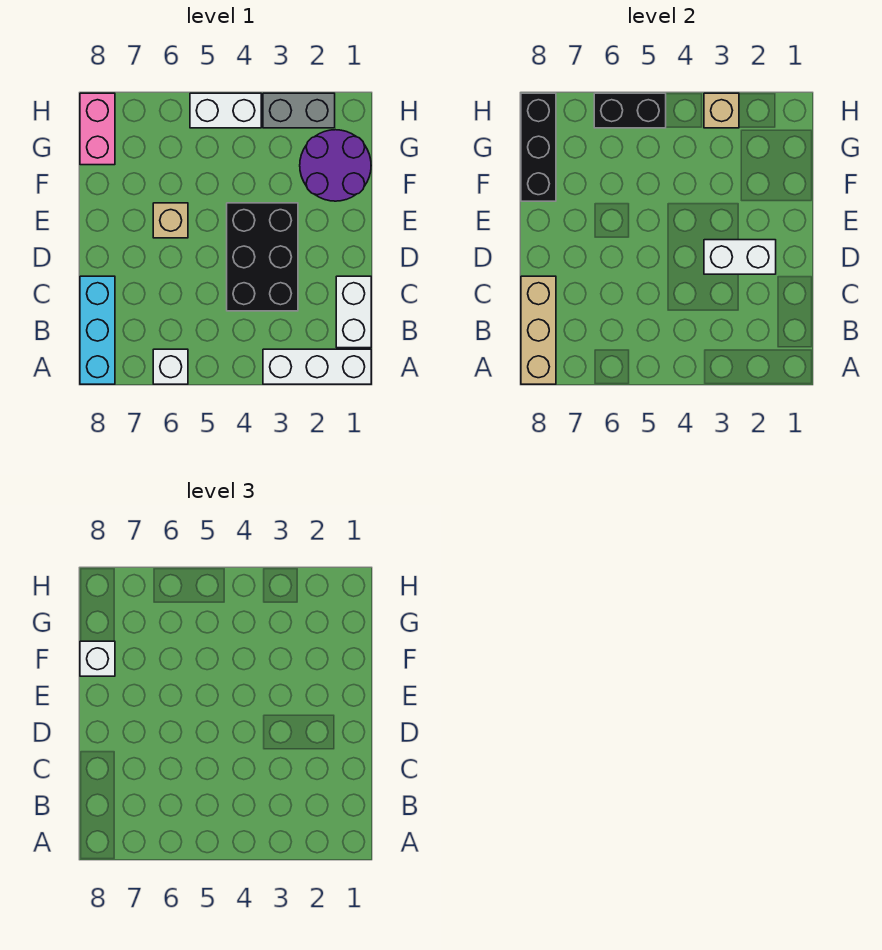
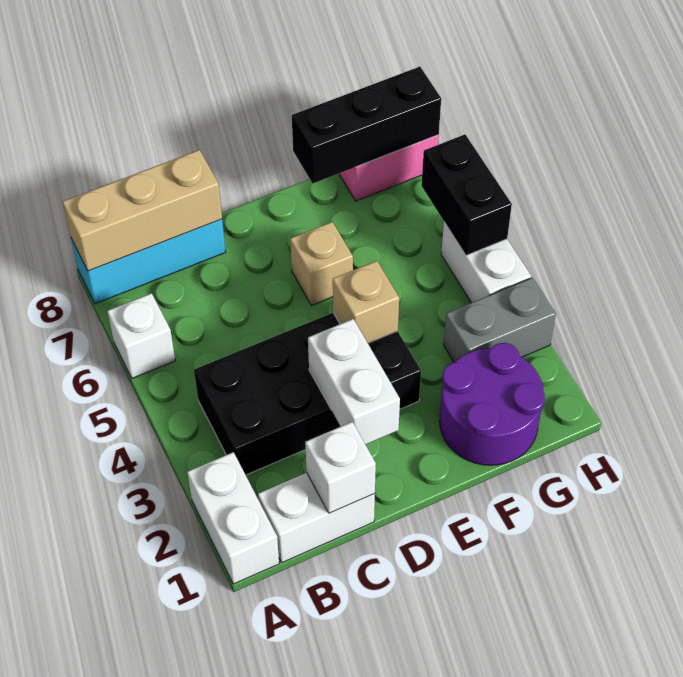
white brick A1:A3 level 1 -> white brick A1:A2 level 1
black brick C3:E4 level 1 -> black brick B3:E4 level 1
white brick F8 level 3 -> white brick C1 level 2
grey brick H2:H3 level 1 -> grey brick G3:H3 level 1
tan brick H3 level 2 -> tan brick E4 level 2

